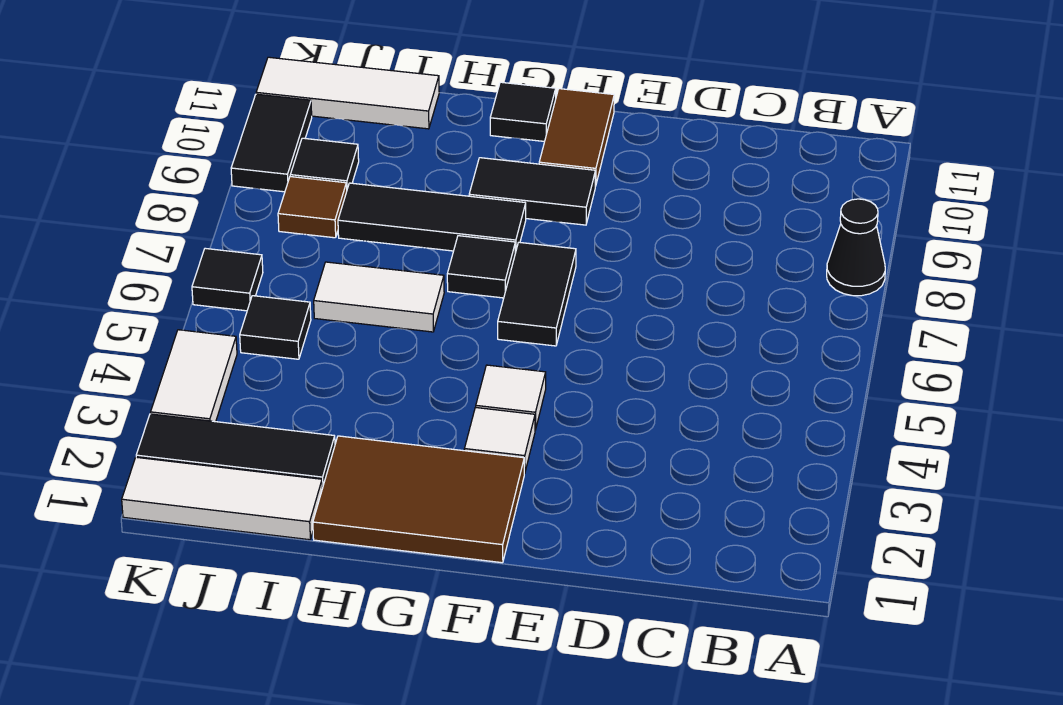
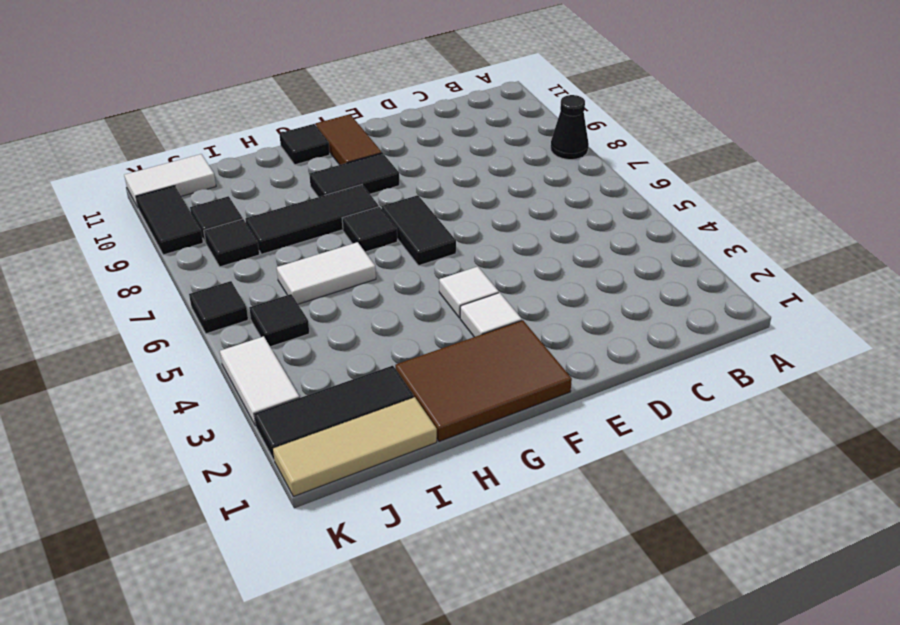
white tile I1:K1 level 1 -> tan tile I1:K1 level 1
white tile I11:K11 level 1 -> white tile J11:K11 level 1
brown tile J8 level 1 -> black tile J8 level 1

